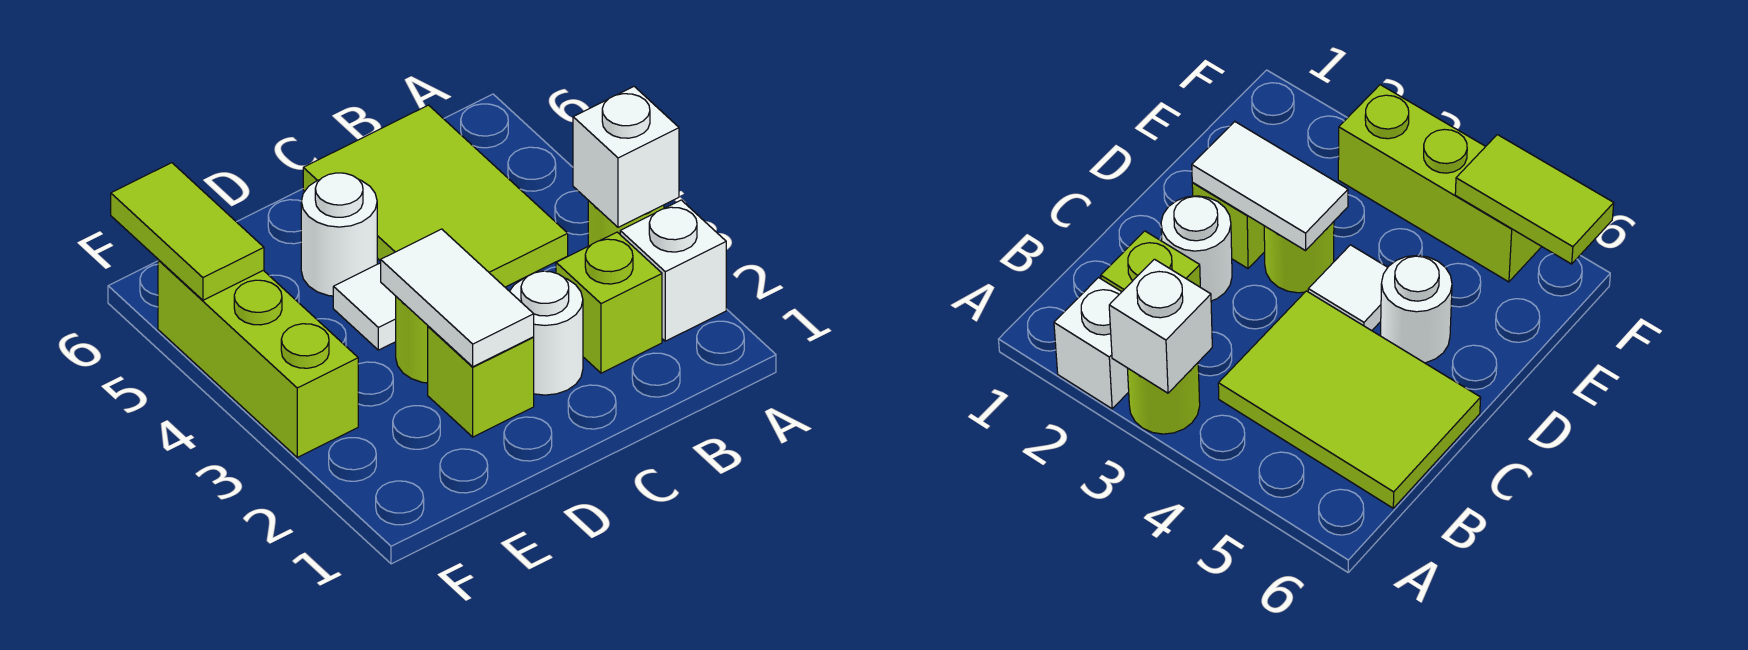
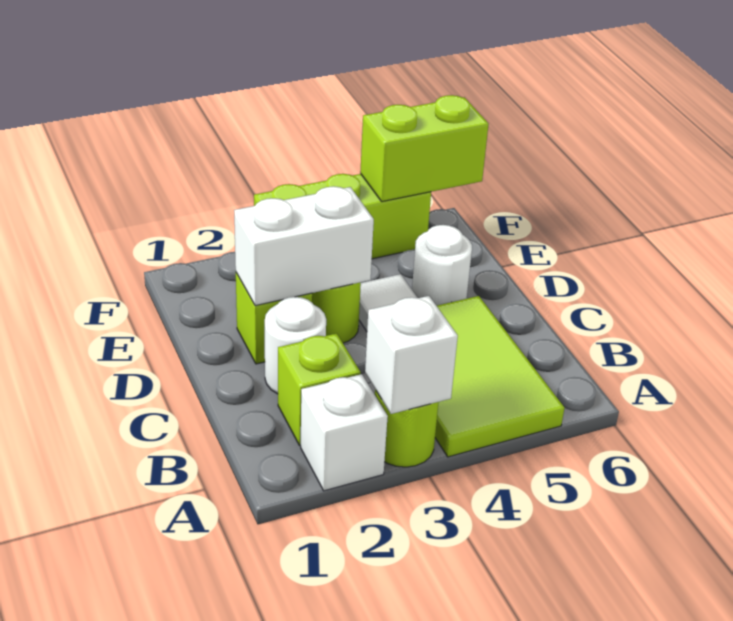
lime tile B4:C6 level 1 -> lime tile A4:C5 level 1
white tile D2:D3 level 2 -> white brick D2:D3 level 2
lime tile F5:F6 level 2 -> lime brick F5:F6 level 2

